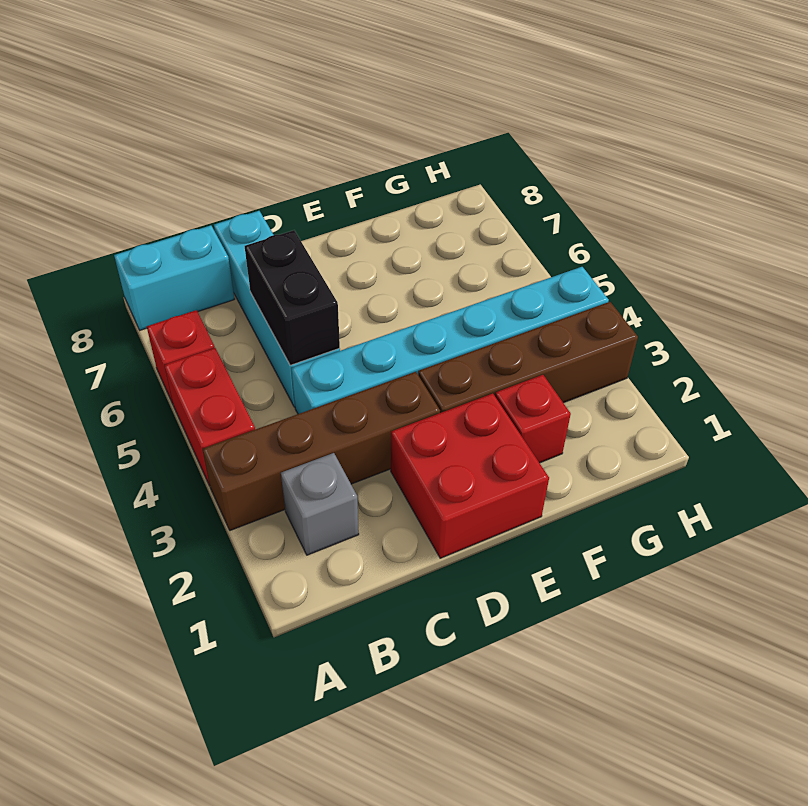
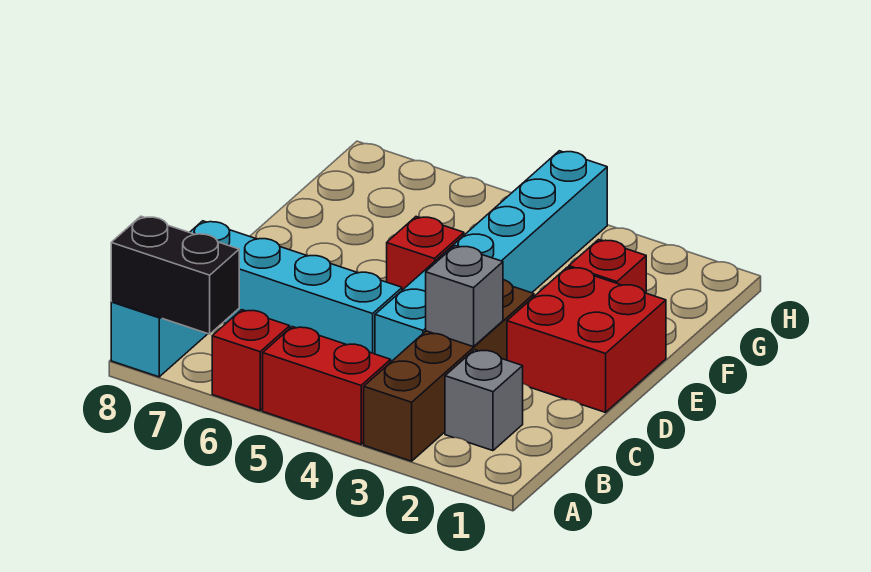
none -> grey brick C3 level 2
black brick C5:C6 level 2 -> black brick A7:A8 level 2
brown brick E3:H3 level 1 -> none
none -> red brick E5 level 1

